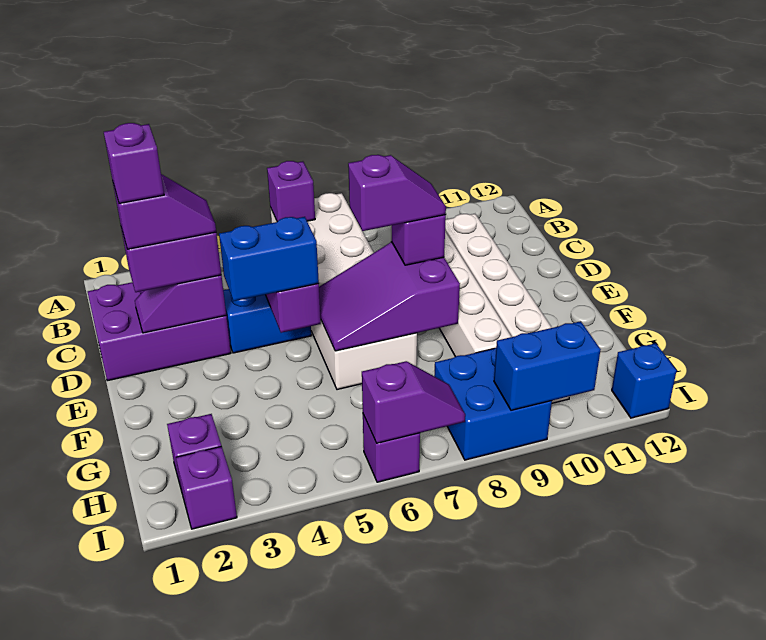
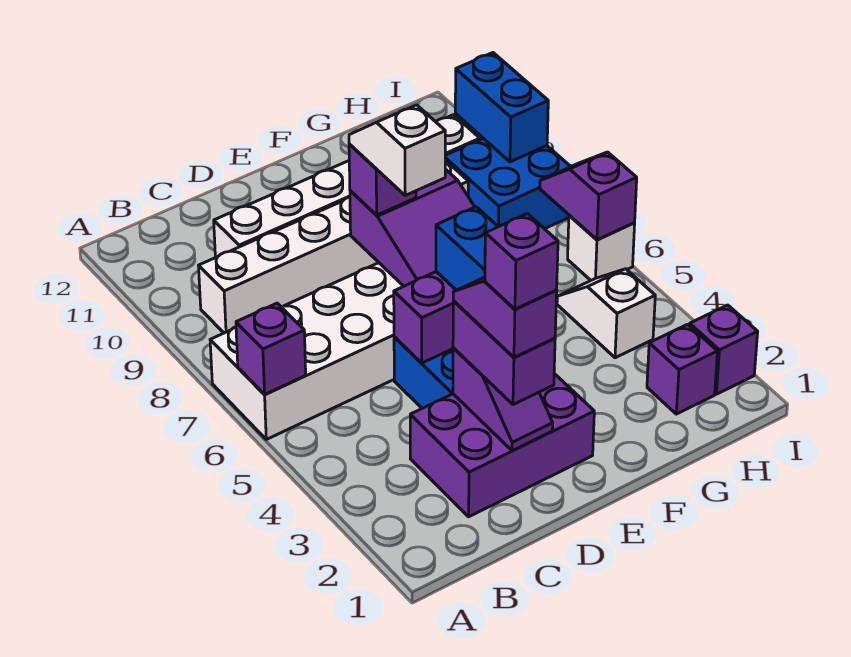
purple brick C1:D3 level 1 -> purple brick C2:E3 level 1
purple slope E7:E8 level 4 top 7 -> white slope E7:E8 level 4 top 7
none -> white slope H4:H5 level 1 top 4
purple brick I6 level 1 -> white brick I6 level 1
blue brick I12 level 1 -> none

